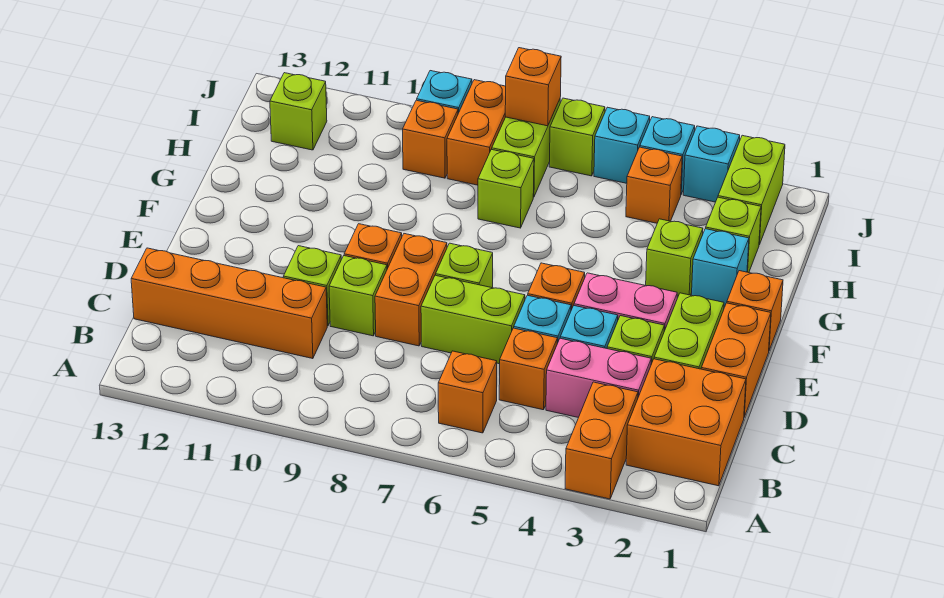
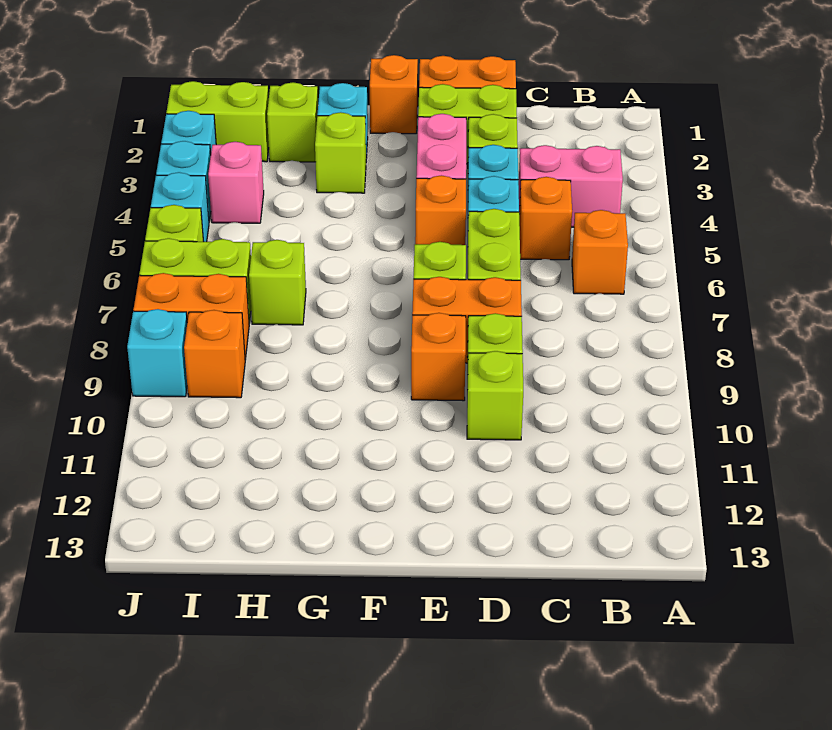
orange brick A3:B3 level 1 -> none
orange brick B1:C2 level 1 -> none
pink brick C3:C4 level 1 -> pink brick B4:C4 level 1
orange brick C10:C13 level 1 -> none
orange brick I4 level 1 -> pink brick I4 level 1
lime brick I12 level 1 -> none
orange brick J7 level 2 -> none

